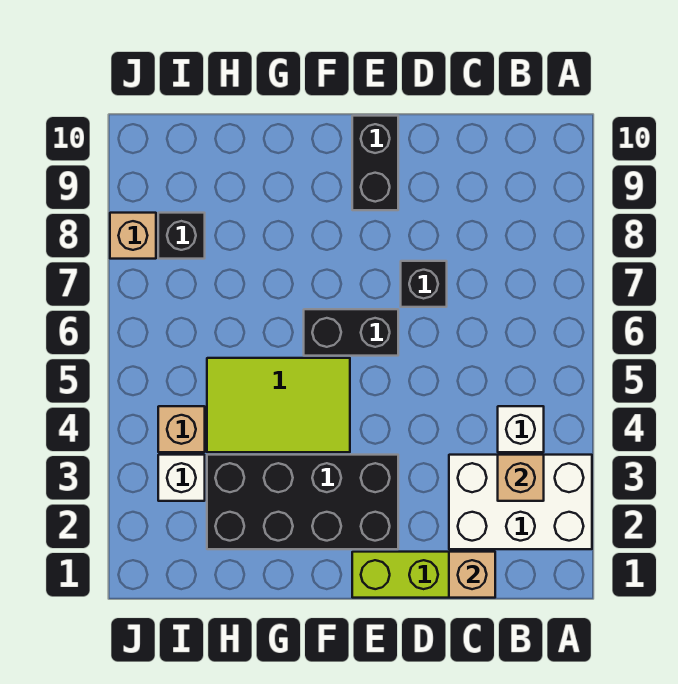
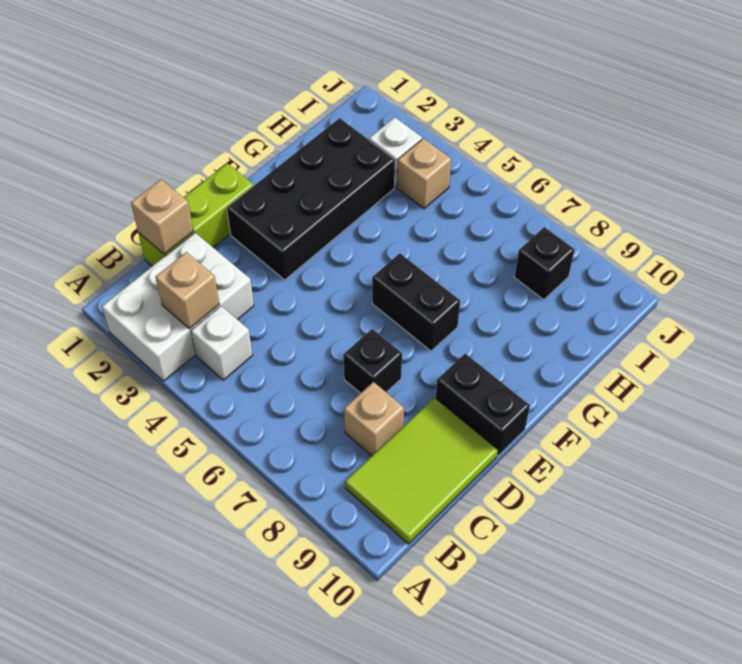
black brick E6:F6 level 1 -> black brick F6:F7 level 1
lime tile F4:H5 level 1 -> lime tile B9:D10 level 1
tan brick J8 level 1 -> tan brick C8 level 1

